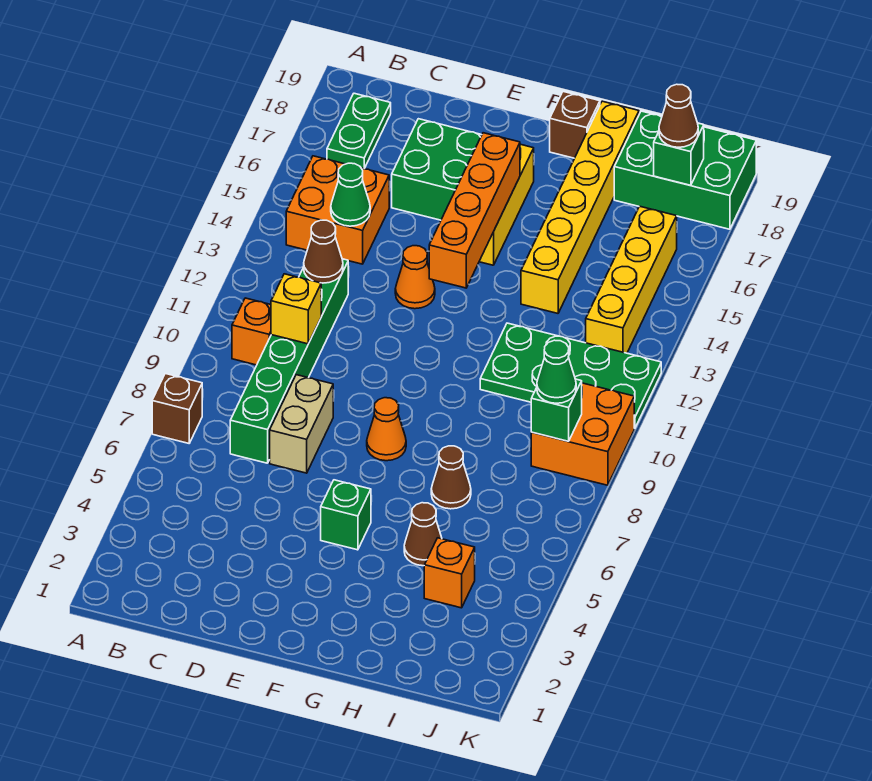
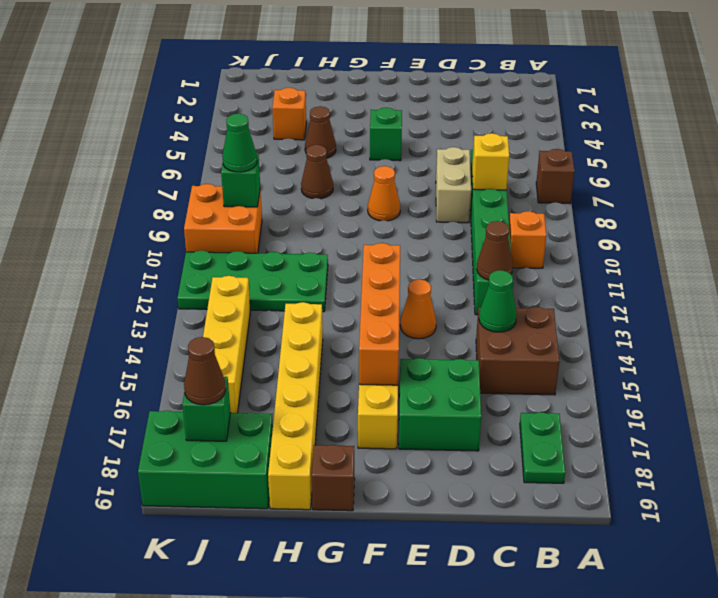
orange brick B14:C15 level 1 -> brown brick B14:C15 level 1
yellow brick C10 level 2 -> yellow brick C8 level 2

